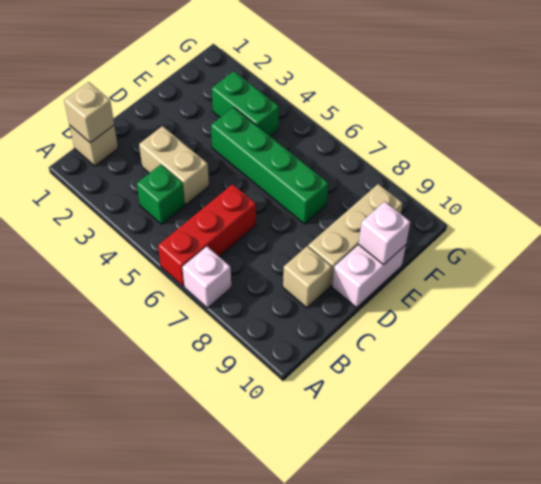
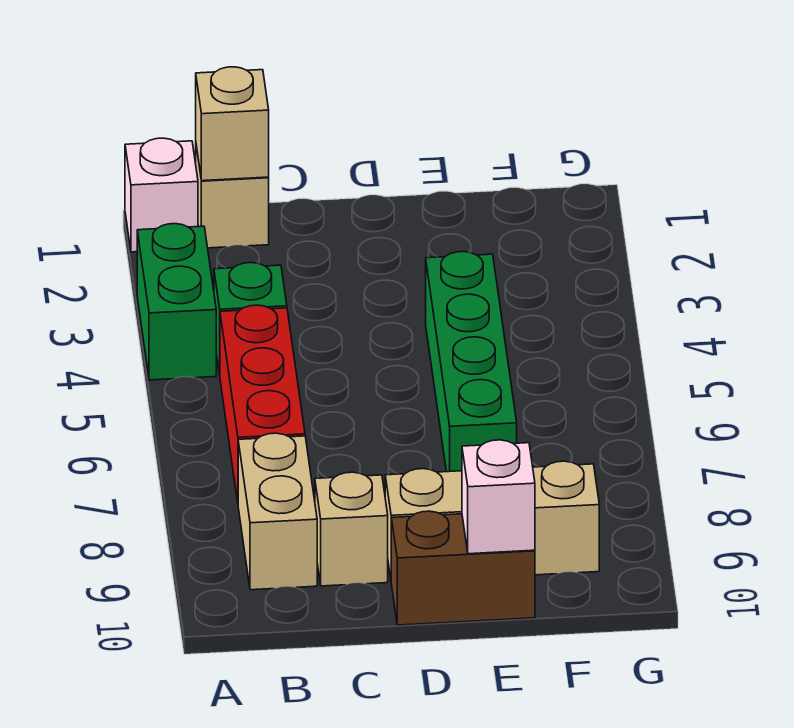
red brick A6:C6 level 1 -> red brick B5:B7 level 1
white brick A7 level 1 -> white brick A1 level 1
tan brick C3:C4 level 1 -> tan brick B8:B9 level 1
white brick D10:E10 level 1 -> brown brick D10:E10 level 1
green brick F3:F4 level 1 -> green brick A3:A4 level 1

